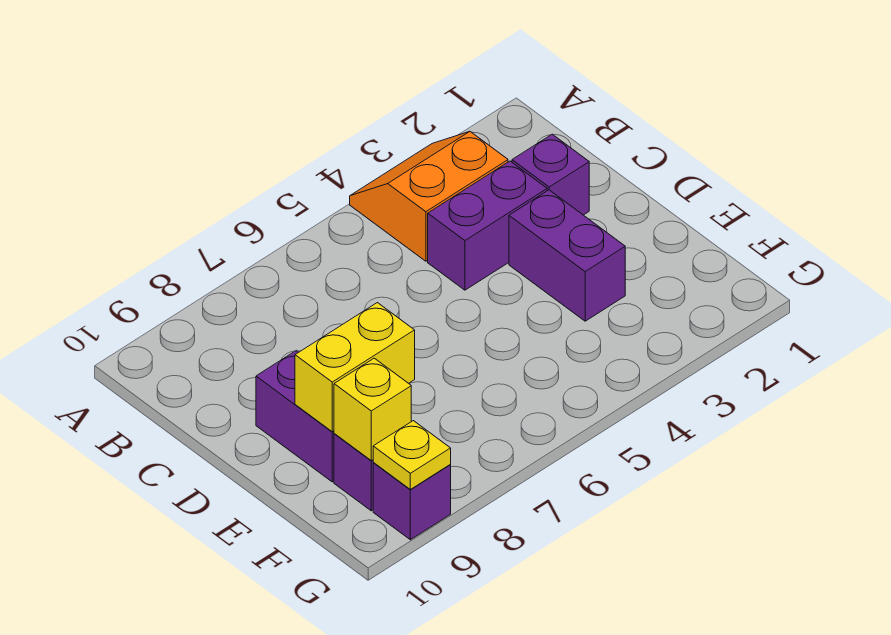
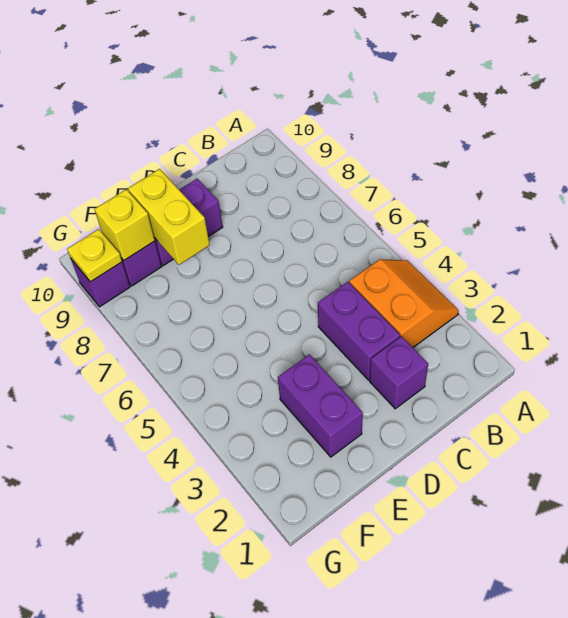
purple brick D3:E3 level 1 -> purple brick E2:E3 level 1

